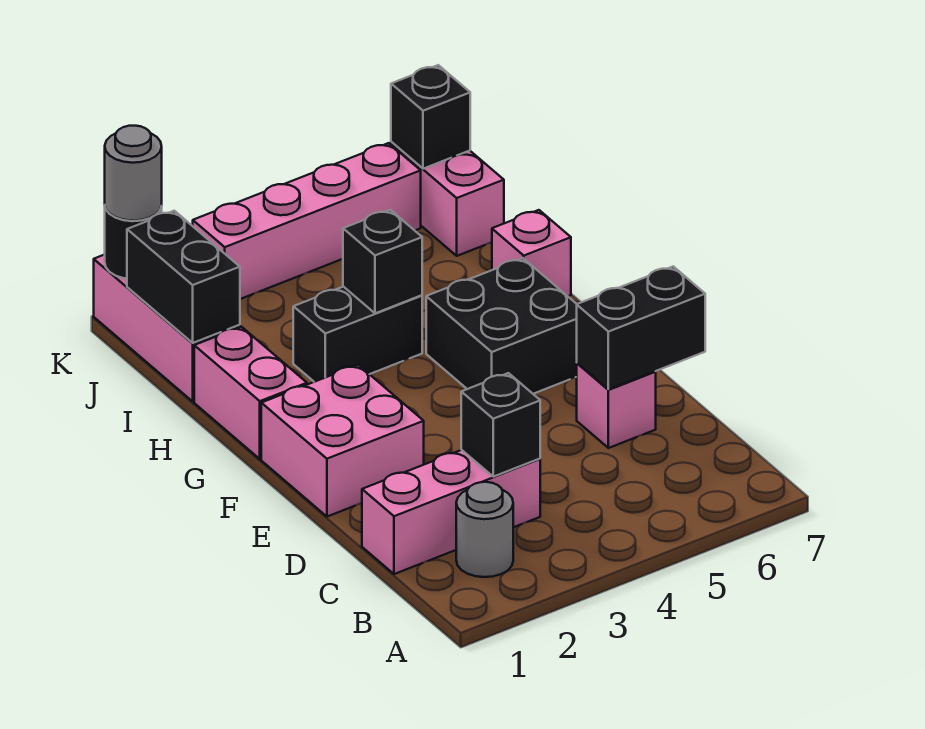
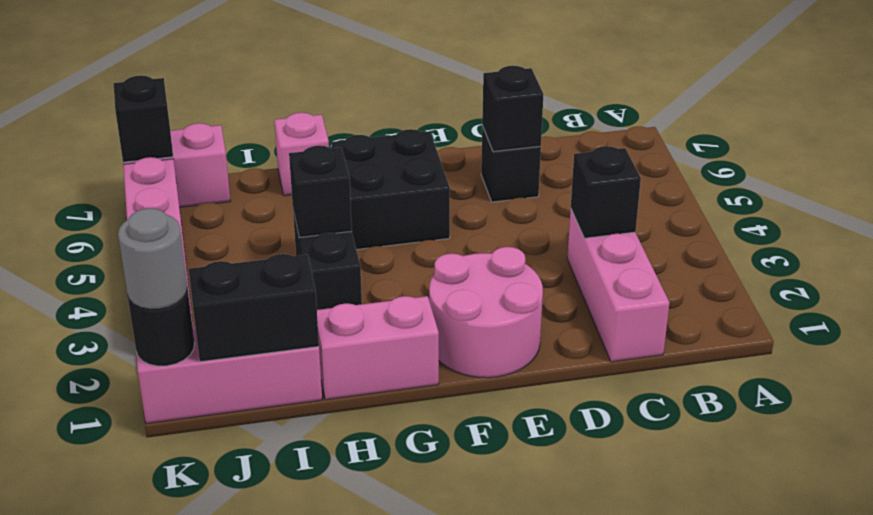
grey round brick B2 level 1 -> none
pink brick D6 level 1 -> black brick D6 level 1
black brick D6:D7 level 2 -> black brick D6 level 2
pink brick E1:F2 level 1 -> pink round brick E1:F2 level 1

